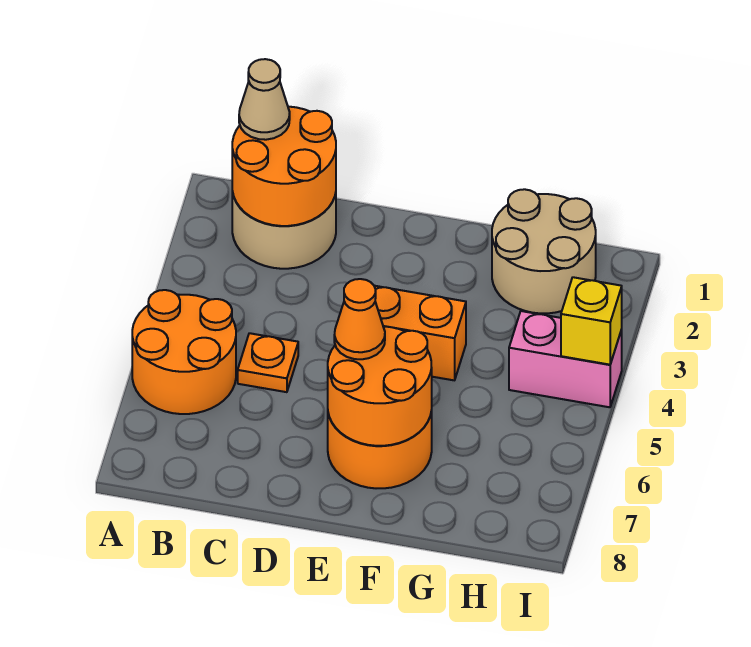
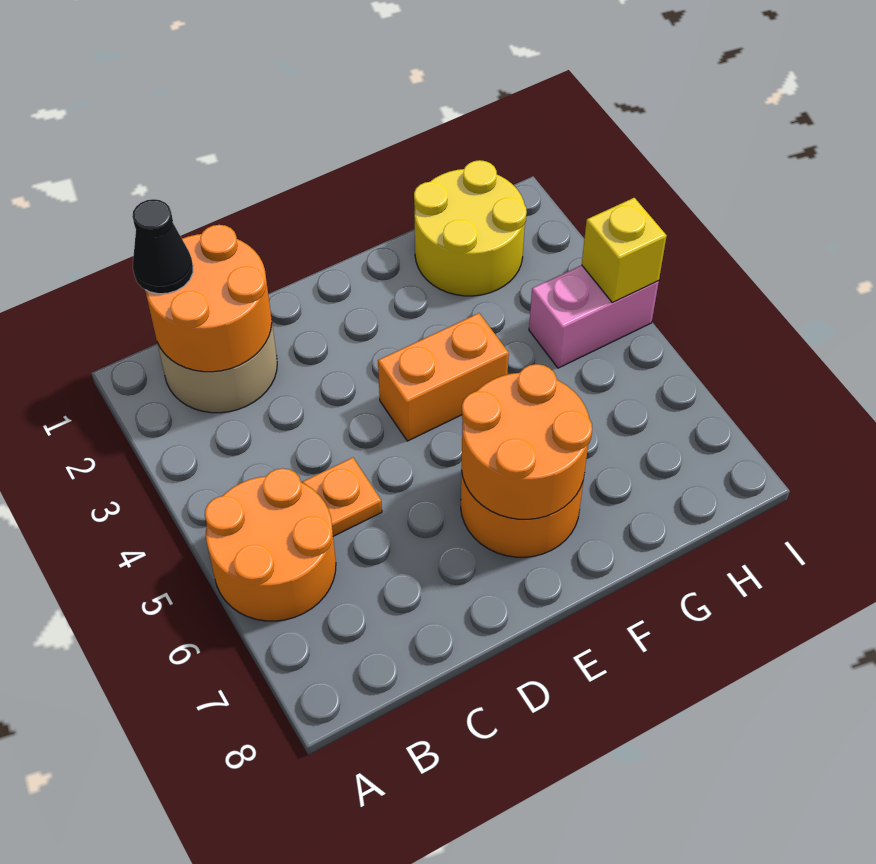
tan cone B1 level 3 -> black cone B1 level 3
orange cone E6 level 3 -> none
tan round brick G1:H2 level 1 -> yellow round brick G1:H2 level 1

